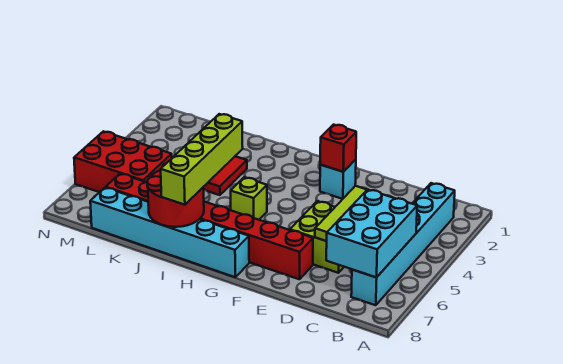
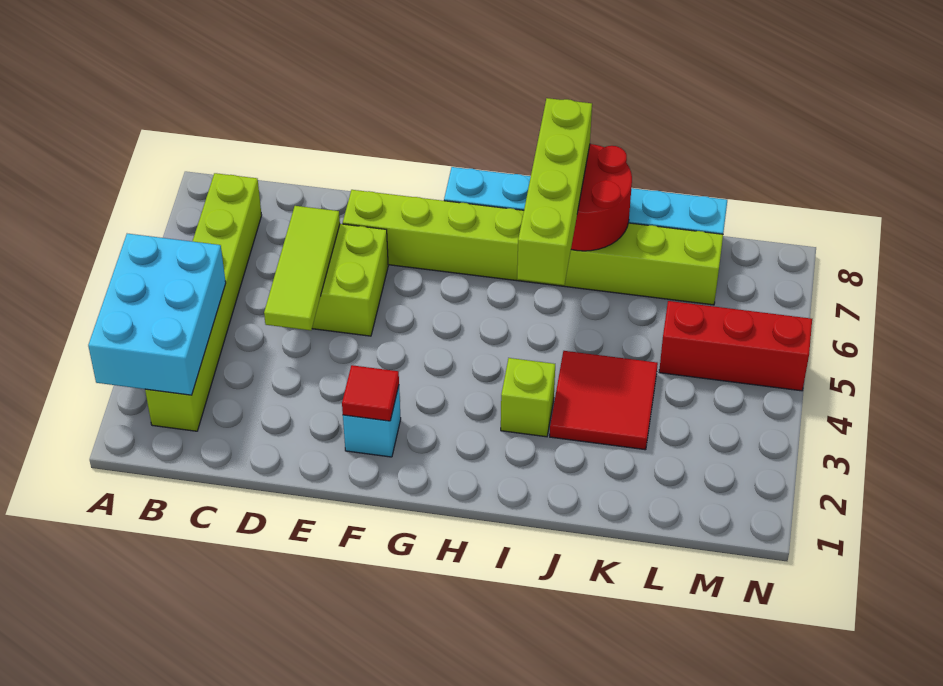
cyan brick B2:B7 level 1 -> lime brick B2:B7 level 1
cyan brick B5:C7 level 2 -> cyan brick A2:B4 level 2
red brick E7:L7 level 1 -> lime brick E7:L7 level 1
red brick F2 level 2 -> red tile F2 level 2
lime brick H5 level 1 -> lime brick I3 level 1
red brick L5:N6 level 1 -> red brick L5:N5 level 1

